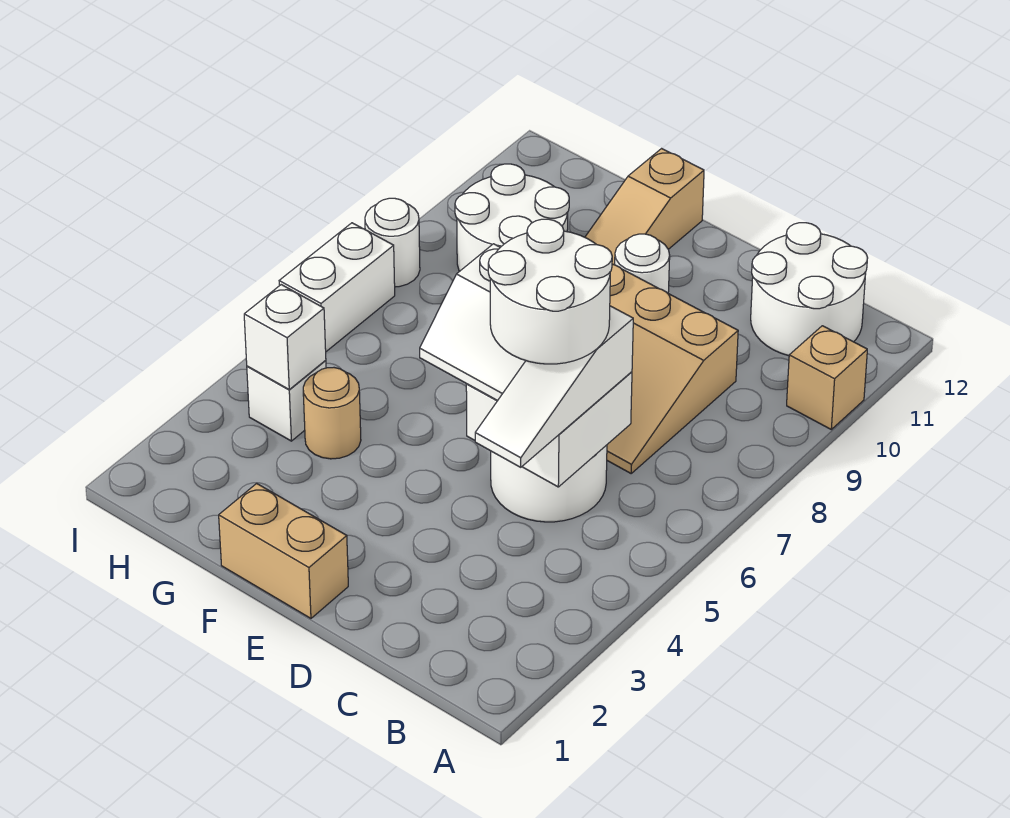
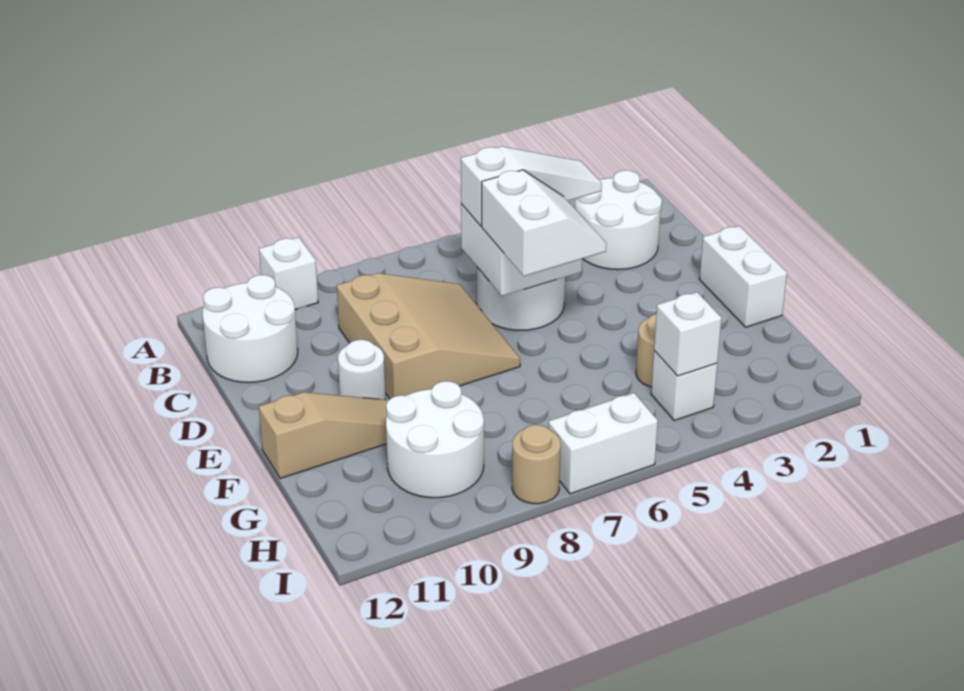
tan brick A10 level 1 -> white brick A10 level 1
white round brick C5:D6 level 4 -> white round brick B2:C3 level 1
tan brick E1:F1 level 1 -> white brick E1:F1 level 1
white round brick I8 level 1 -> tan round brick I8 level 1

